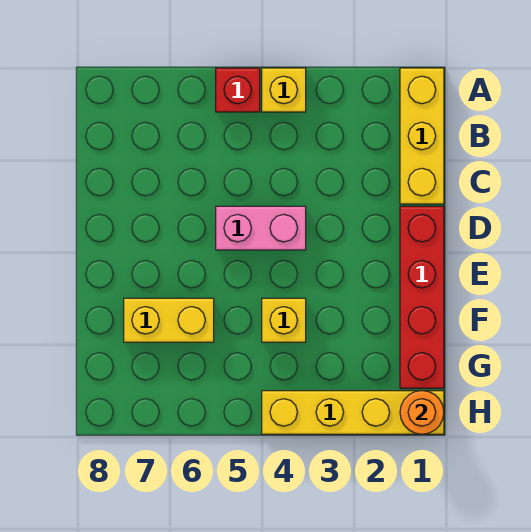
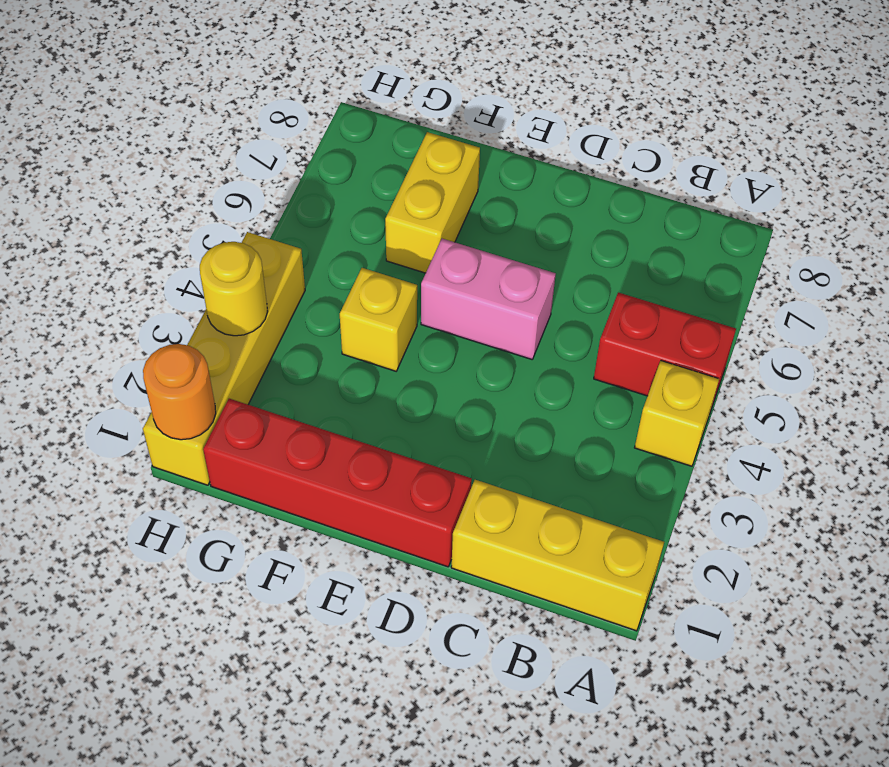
red brick A5 level 1 -> red brick A5:B5 level 1
pink brick D4:D5 level 1 -> pink brick D5:E5 level 1
none -> yellow round brick H3 level 2

